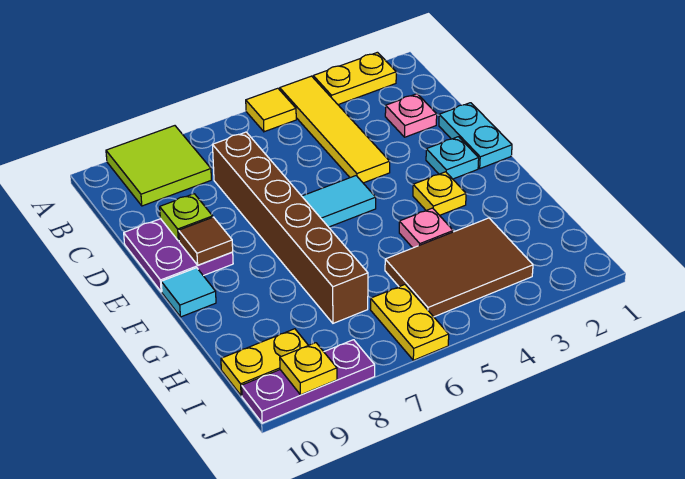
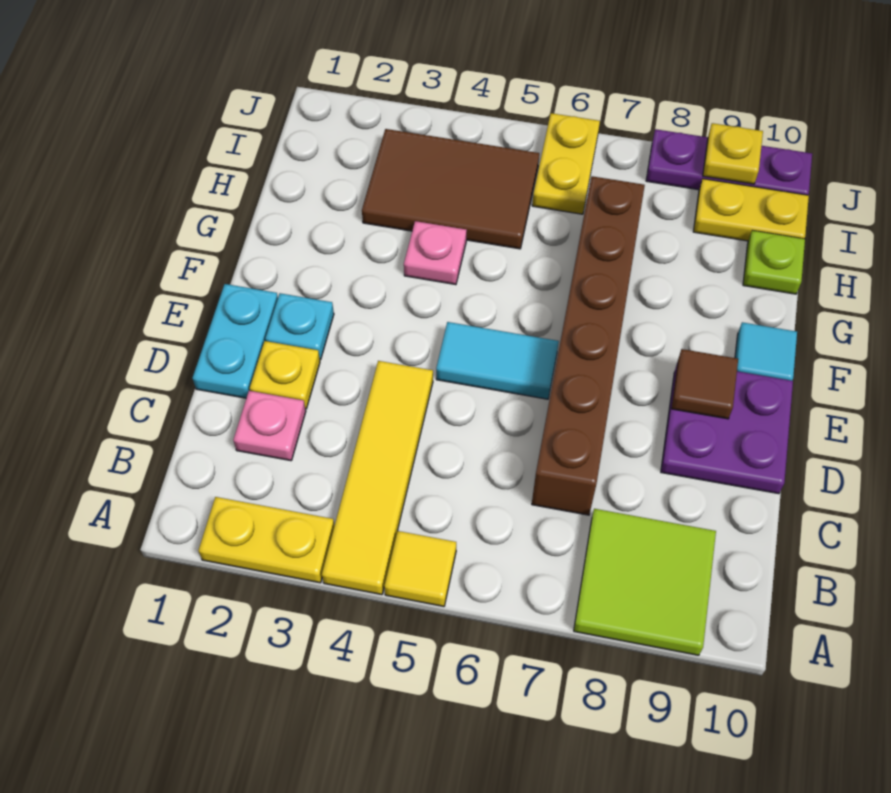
lime plate D9 level 2 -> lime plate H10 level 1
yellow plate F3 level 1 -> yellow plate D2 level 1

